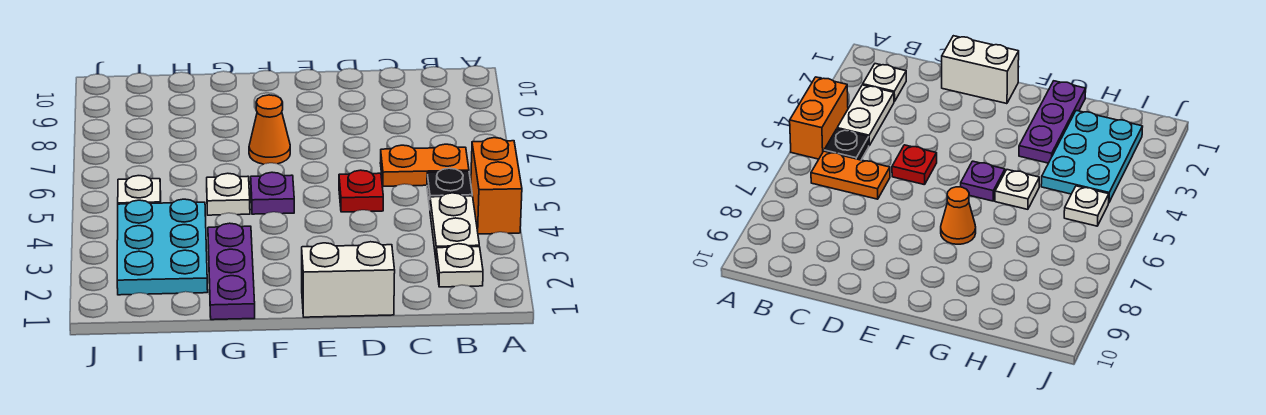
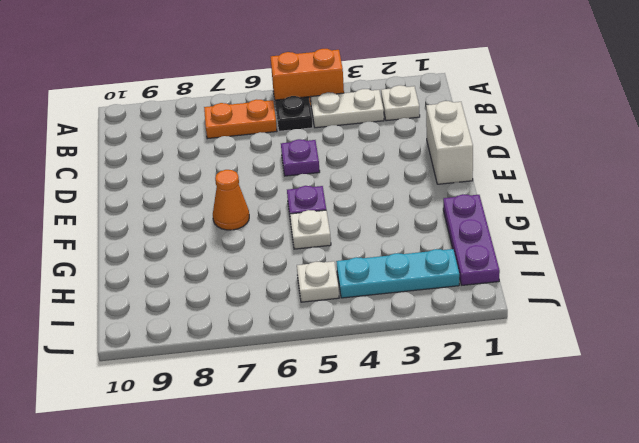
orange plate B6:C6 level 1 -> orange plate B6:B7 level 1
red plate D5 level 1 -> purple plate D5 level 1
purple plate G1:G3 level 1 -> purple plate G1:I1 level 1
cyan plate H2:I4 level 1 -> cyan plate I2:I4 level 1

